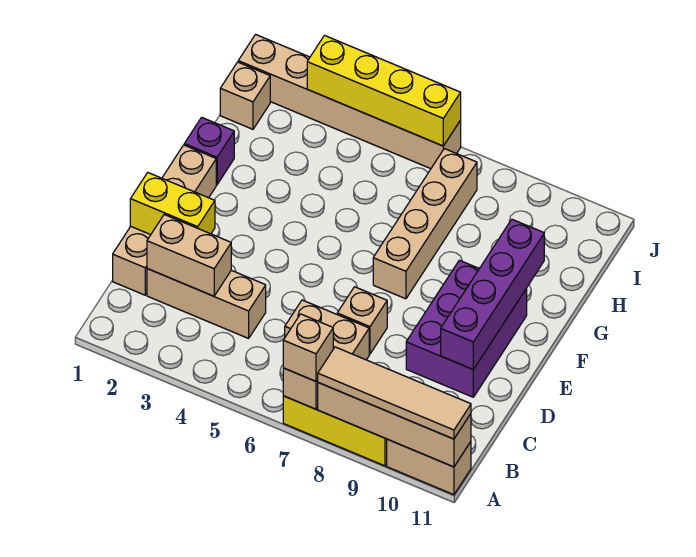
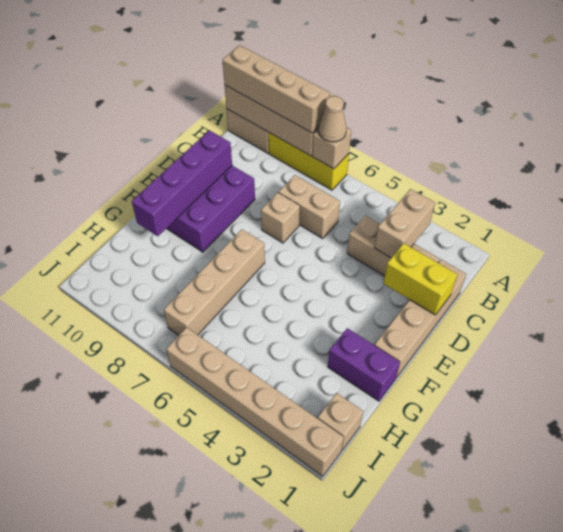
tan brick A7 level 3 -> tan cone A7 level 3
tan tile A8:A11 level 3 -> tan brick A8:A11 level 3
tan brick C2:C3 level 2 -> tan brick B3:C3 level 2
purple brick G1 level 1 -> purple brick G1:G2 level 1
yellow brick J3:J6 level 2 -> none

